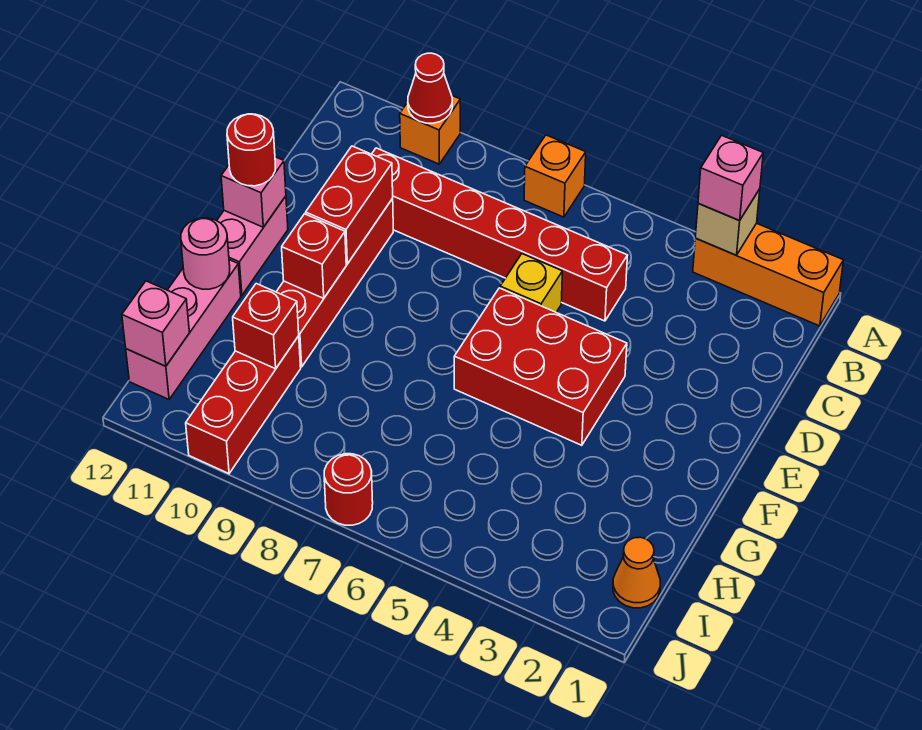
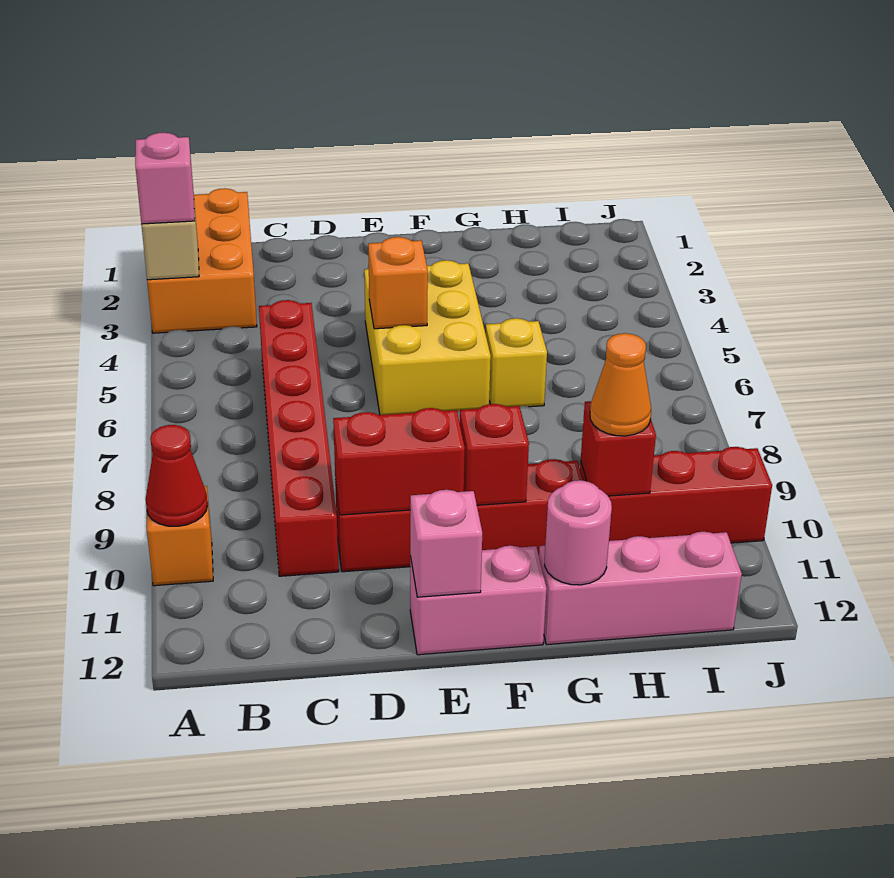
orange brick A1:A3 level 1 -> orange brick A1:B3 level 1
orange brick A7 level 1 -> orange brick E5 level 2
yellow brick D6 level 1 -> yellow brick G6 level 1
red brick E4:F6 level 1 -> yellow brick E4:F6 level 1
red round brick E12 level 3 -> none
orange cone I1 level 1 -> orange cone H10 level 3
pink brick I12 level 2 -> none
red round brick J7 level 1 -> none

